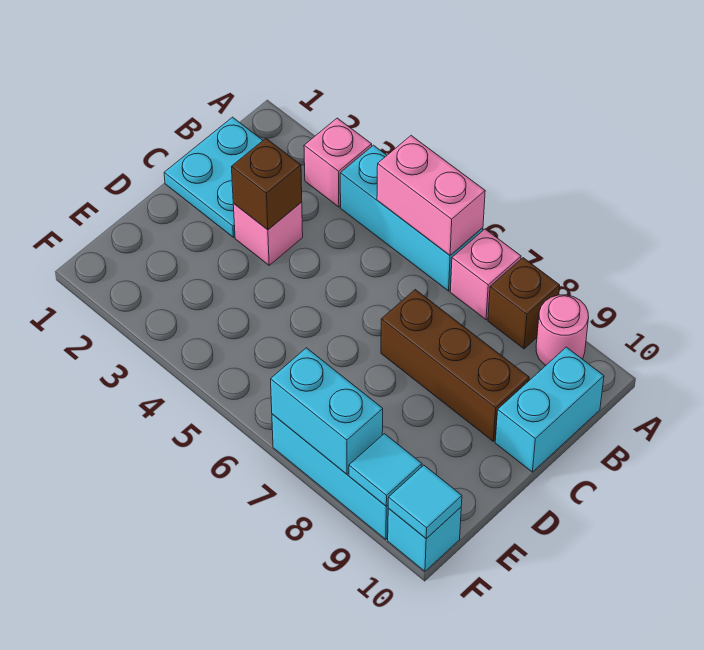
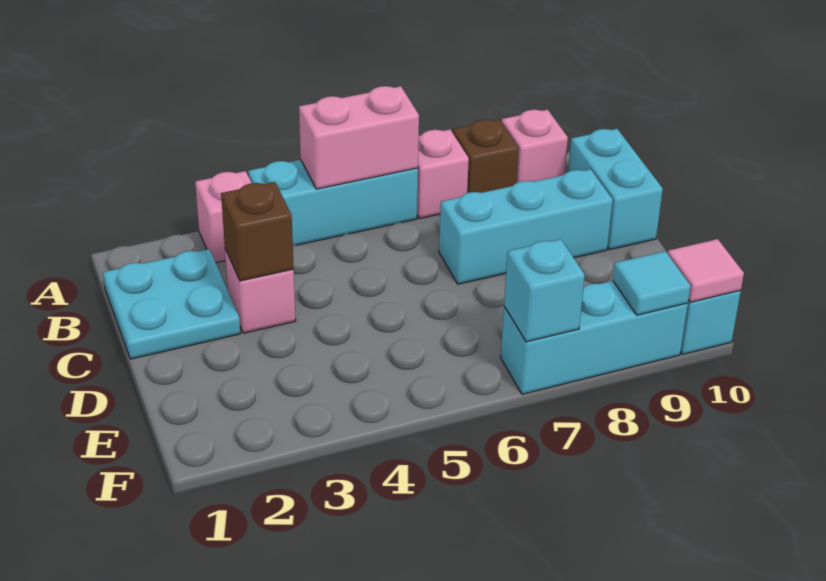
pink round brick A9 level 1 -> pink brick A9 level 1
brown brick C7:C9 level 1 -> cyan brick C7:C9 level 1
cyan brick F7:F8 level 2 -> cyan brick F7 level 2
cyan tile F10 level 2 -> pink tile F10 level 2

